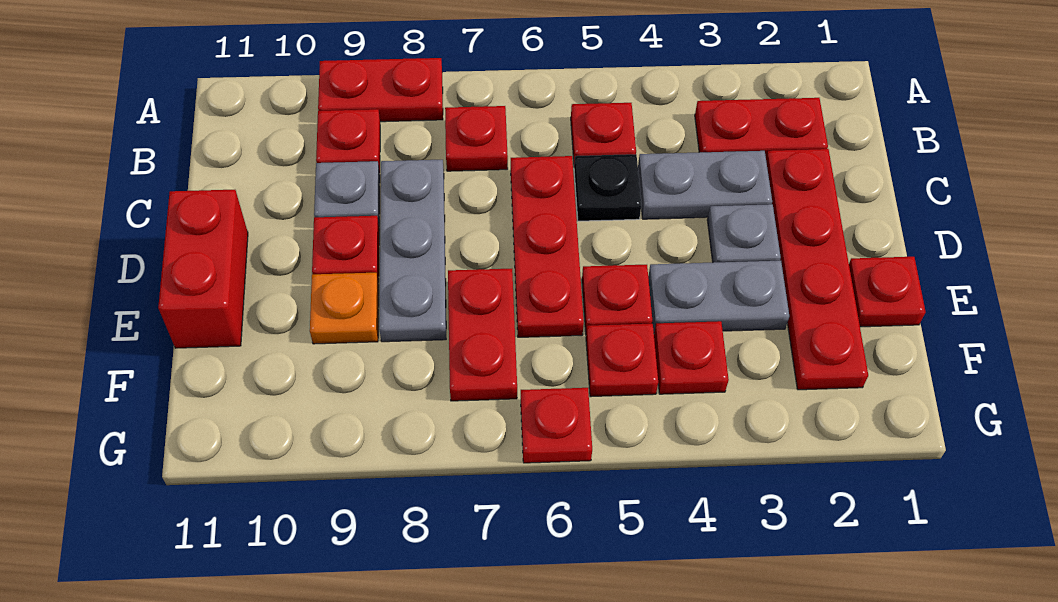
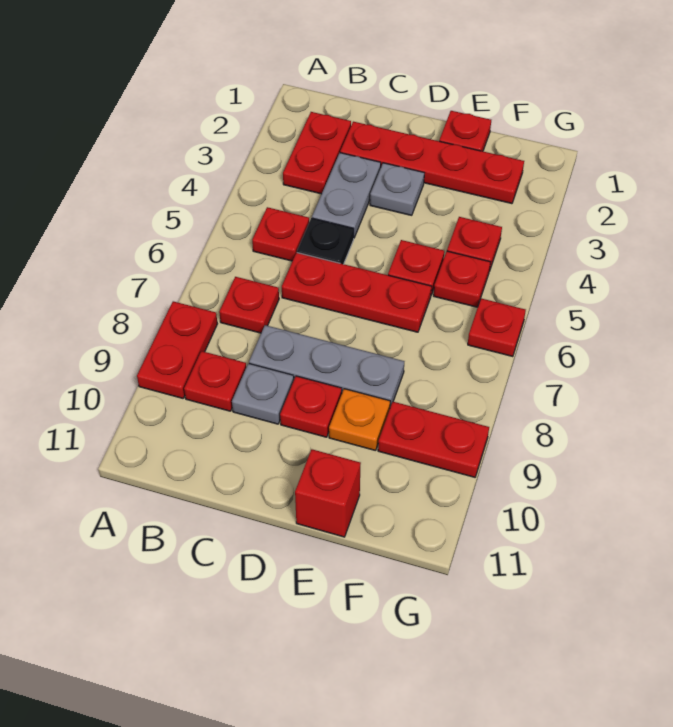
red brick D11:E11 level 1 -> red brick E11 level 1
grey plate E3:E4 level 1 -> none
red plate E7:F7 level 1 -> red plate F9:G9 level 1

